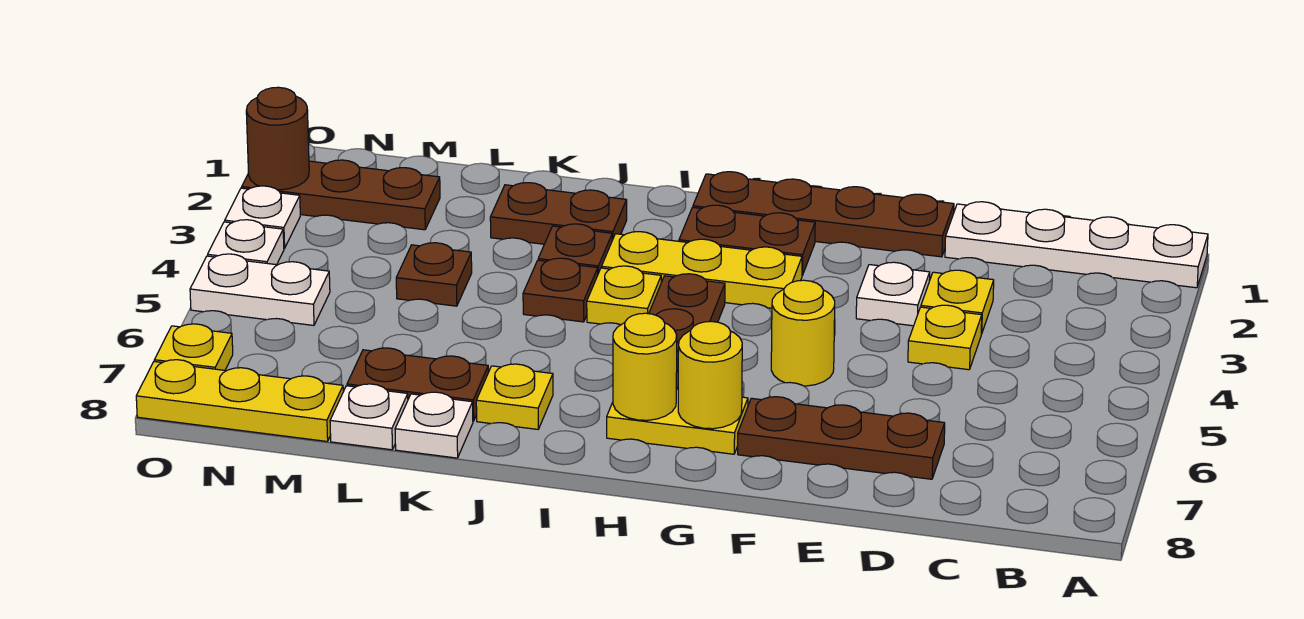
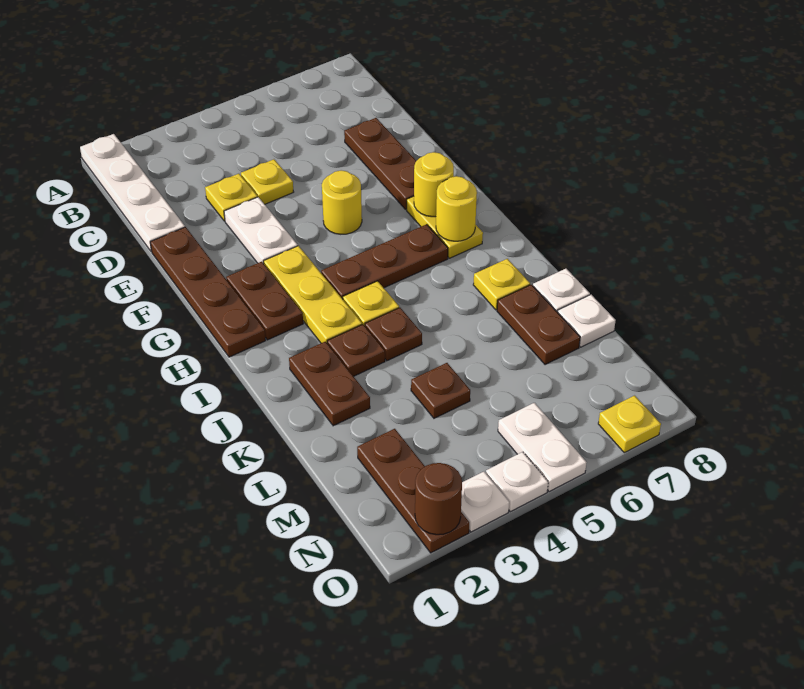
white plate E3 level 1 -> white plate E3:F3 level 1
yellow plate M8:O8 level 1 -> none

